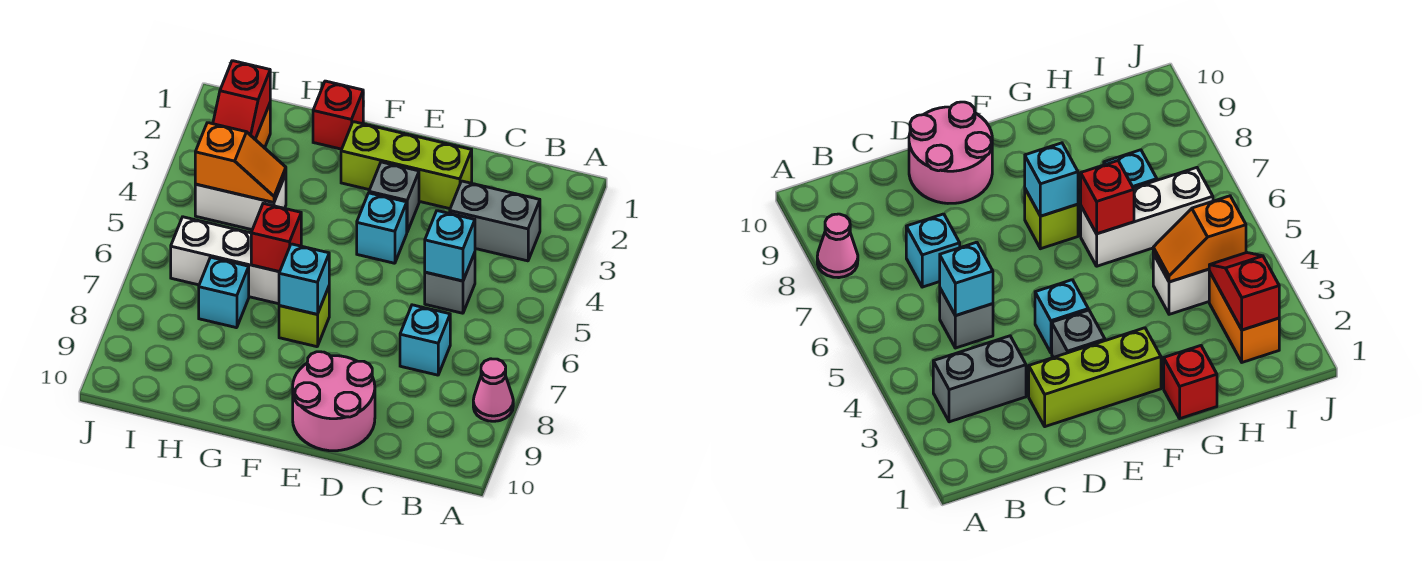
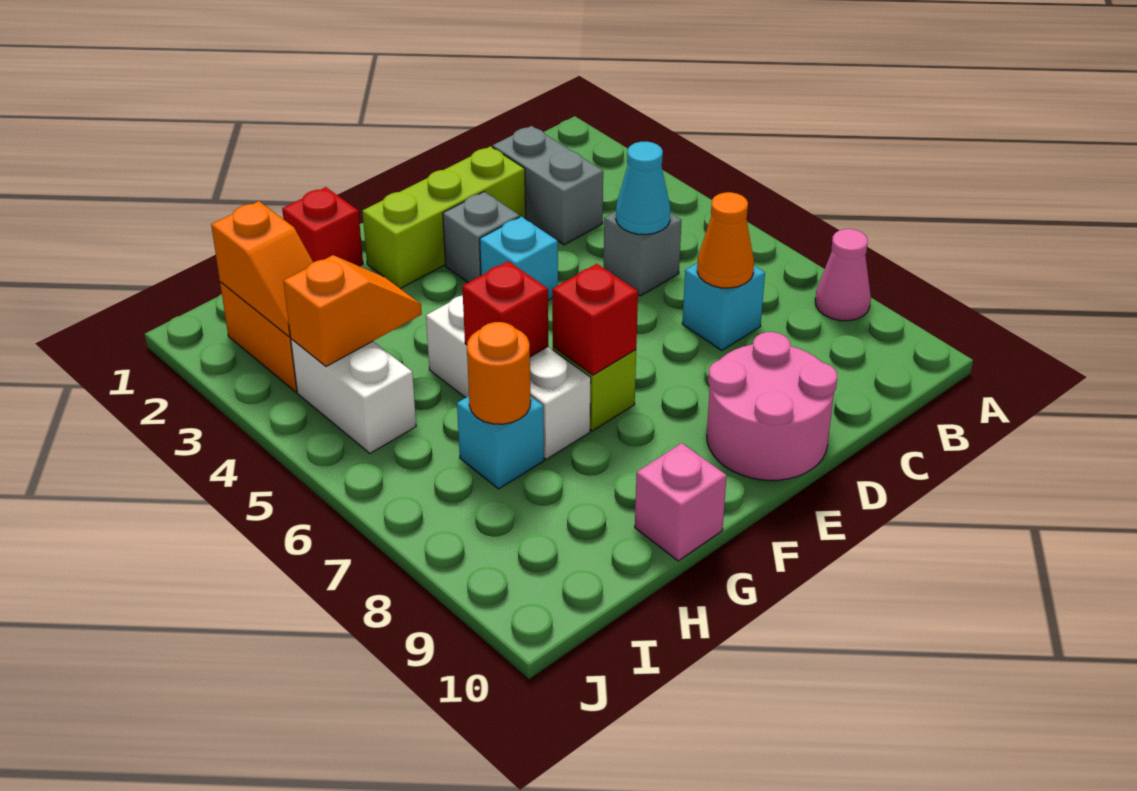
grey brick B3:C3 level 1 -> grey brick C2:C3 level 1
cyan brick C5 level 2 -> cyan cone C5 level 2
none -> orange cone C7 level 2
cyan brick F7 level 2 -> red brick F7 level 2
white brick G6:I6 level 1 -> white brick G5:G7 level 1
none -> pink brick G10 level 1
white brick H4:I4 level 1 -> white brick I4:I5 level 1
none -> orange round brick H7 level 2
red slope I2:I3 level 2 top 2 -> orange slope I2:I3 level 2 top 2

